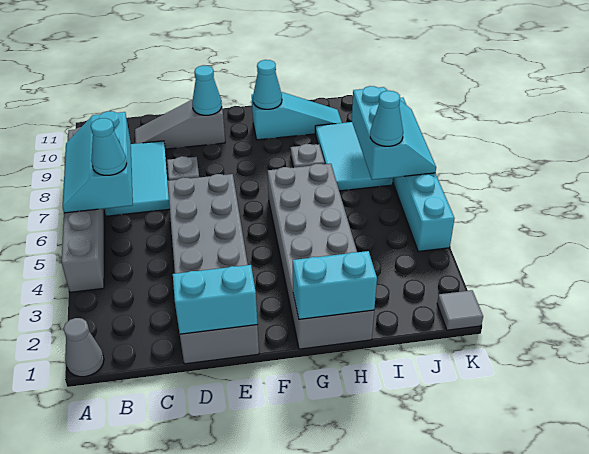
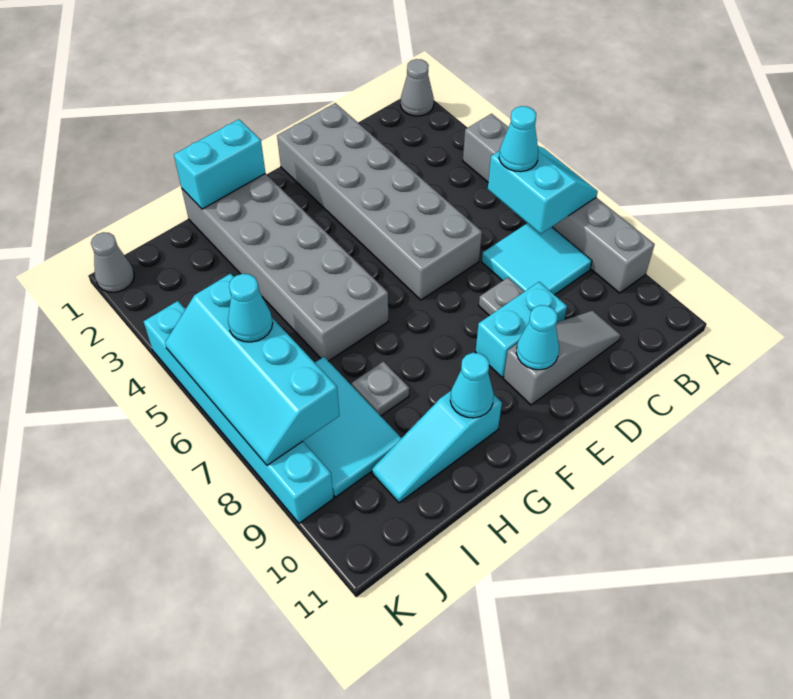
cyan slope A6:B8 level 2 top B -> cyan slope A6:B7 level 2 top B
cyan tile B7:C9 level 1 -> cyan tile B7:C8 level 1
cyan brick D1:E1 level 2 -> cyan brick D9:E9 level 1
cyan slope J6:K8 level 2 top J -> cyan slope J5:K8 level 2 top J
grey tile K1 level 1 -> grey cone K1 level 1

